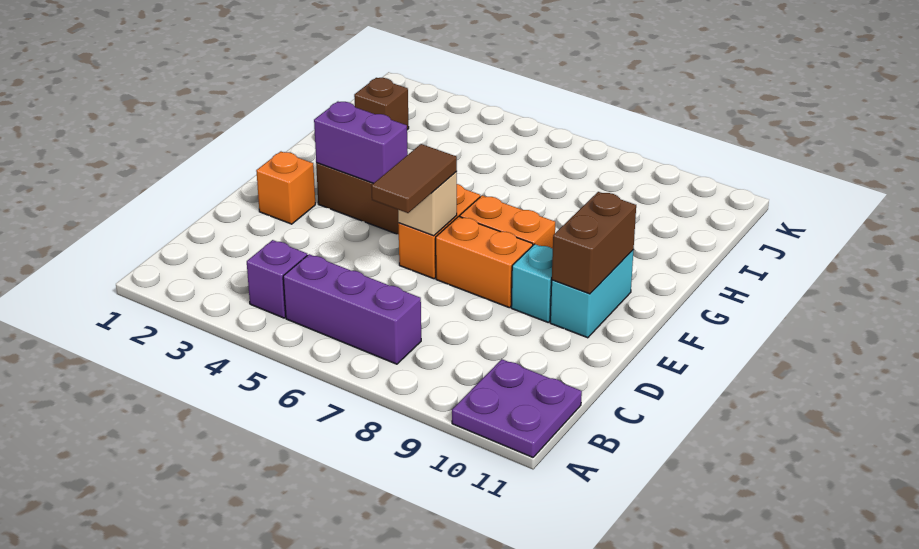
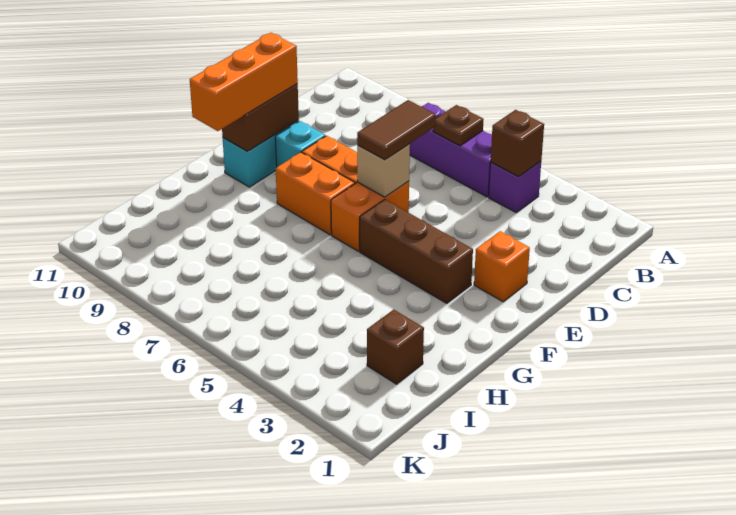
purple plate A10:B11 level 1 -> none
none -> brown brick B4 level 2
none -> brown plate B6 level 2
none -> orange brick E10:G10 level 3
purple brick F3:F4 level 2 -> none

